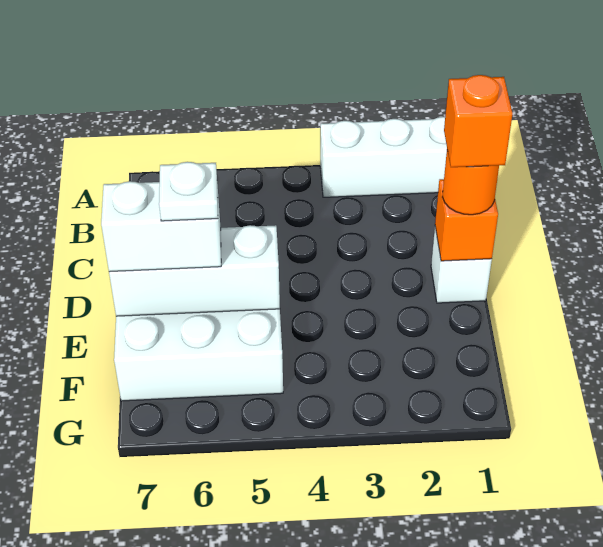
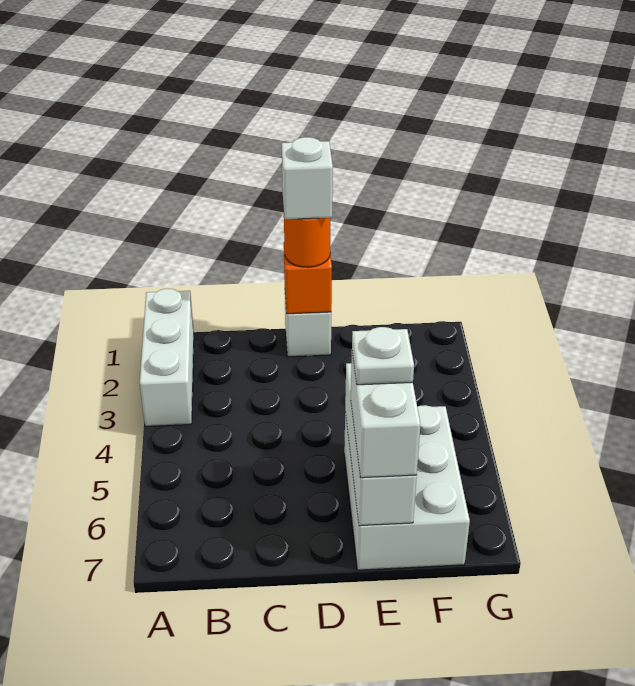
orange brick D1 level 4 -> white brick D1 level 4

